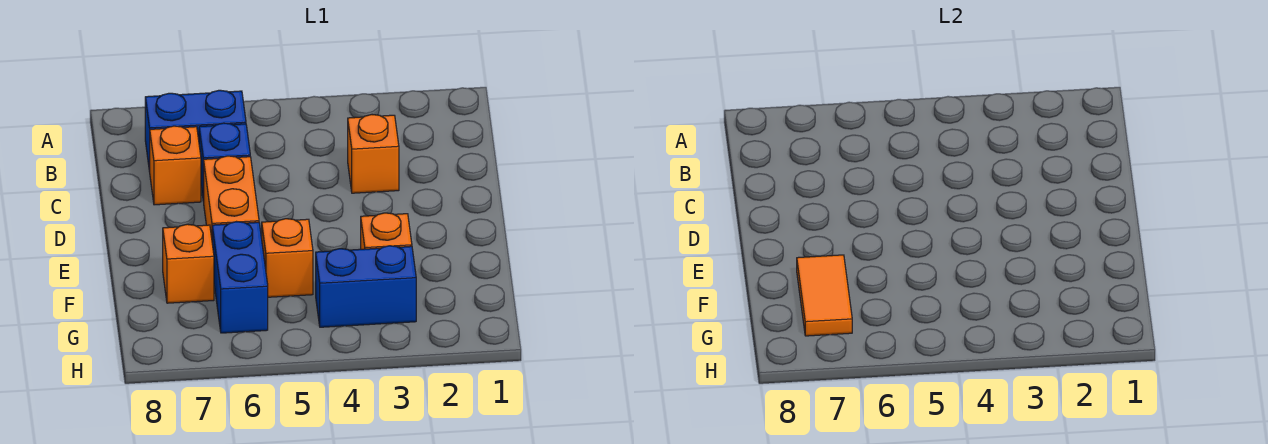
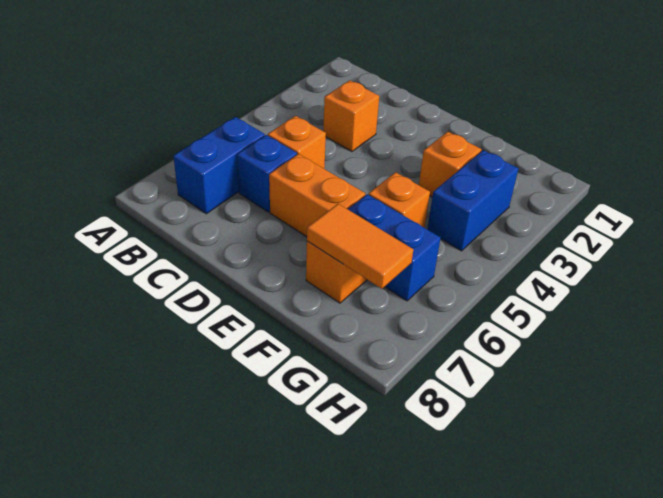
orange brick C7 level 1 -> orange brick C5 level 1

